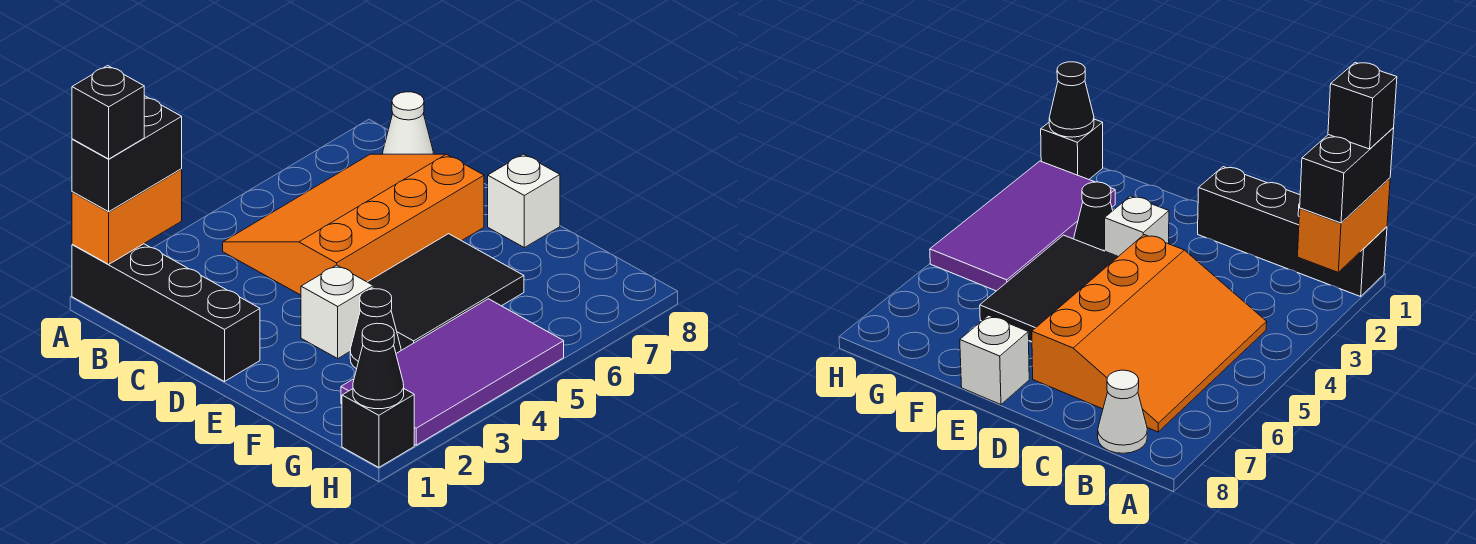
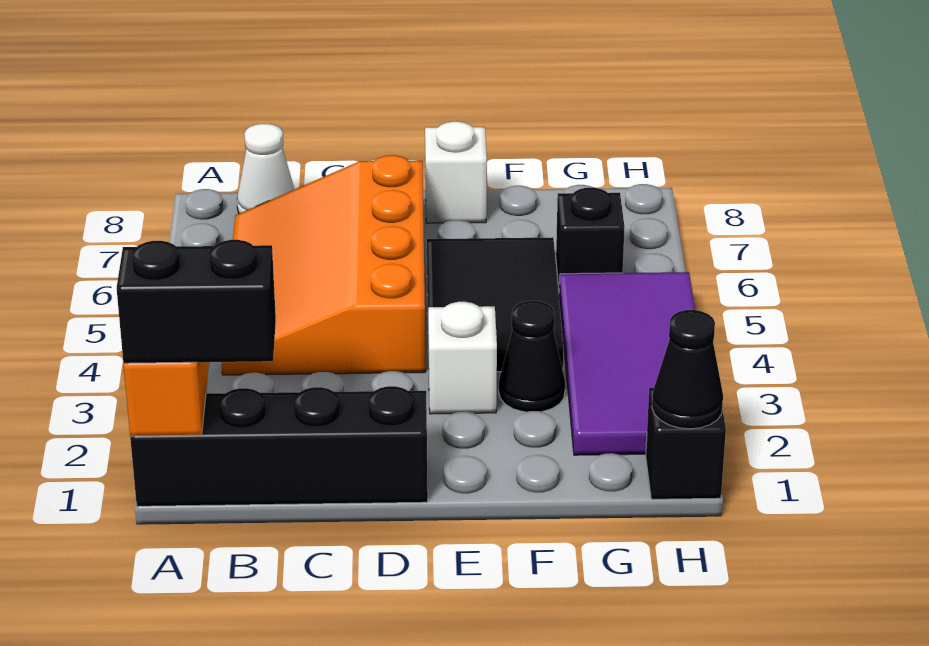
black brick A1:A2 level 3 -> black brick A1:B1 level 3
black brick A1 level 4 -> black brick G6 level 1

